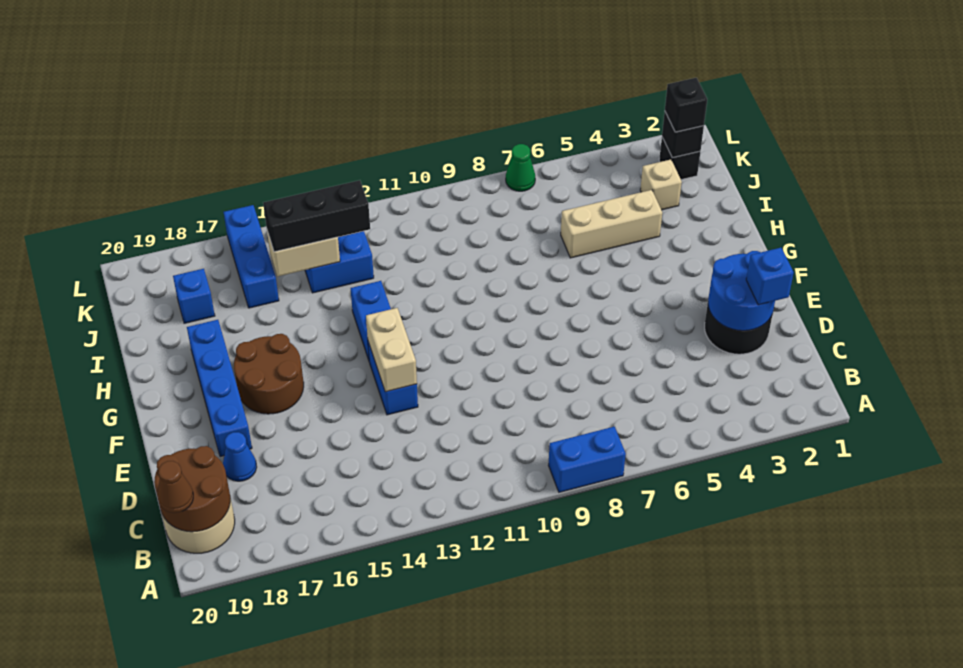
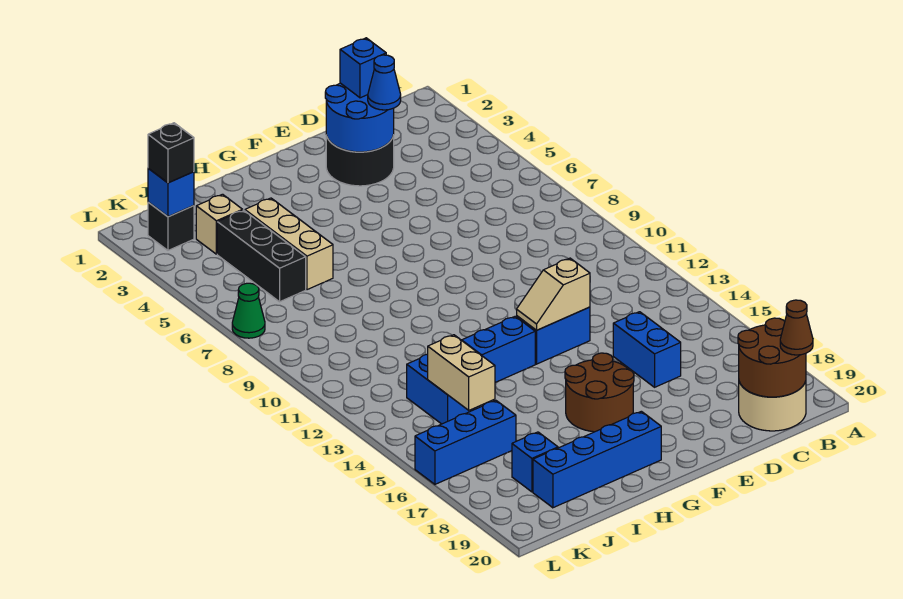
blue brick A8:A9 level 1 -> blue brick D15:D16 level 1
blue cone D18 level 1 -> blue cone D3 level 3
tan brick E13:F13 level 2 -> tan slope E13:F13 level 2 top E
blue brick E18:H18 level 1 -> blue brick G19:J19 level 1
black brick J13:J15 level 3 -> black brick J4:J6 level 1
black brick K2 level 2 -> blue brick K2 level 2

